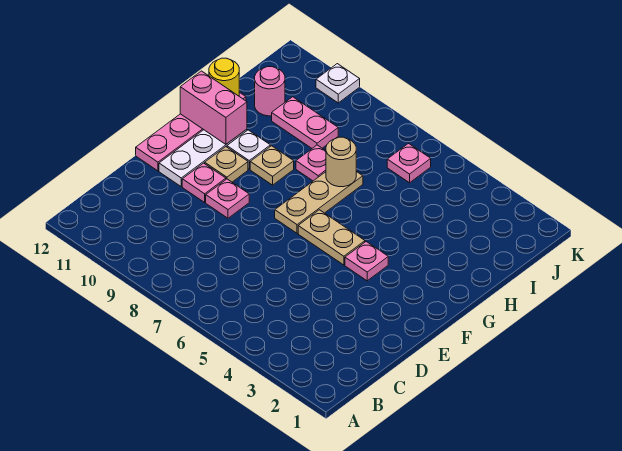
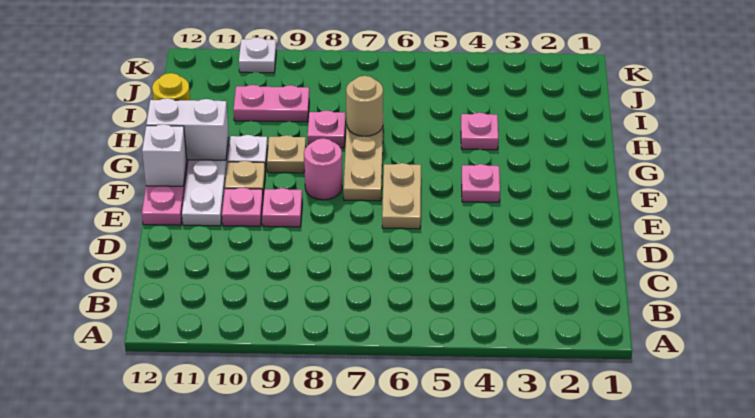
tan plate F5:F6 level 1 -> tan plate E6:F6 level 1
none -> white brick F12 level 2
pink brick G11:G12 level 2 -> white brick G11:G12 level 2
pink round brick I11 level 1 -> pink round brick F8 level 1
pink plate J6 level 1 -> pink plate H4 level 1

